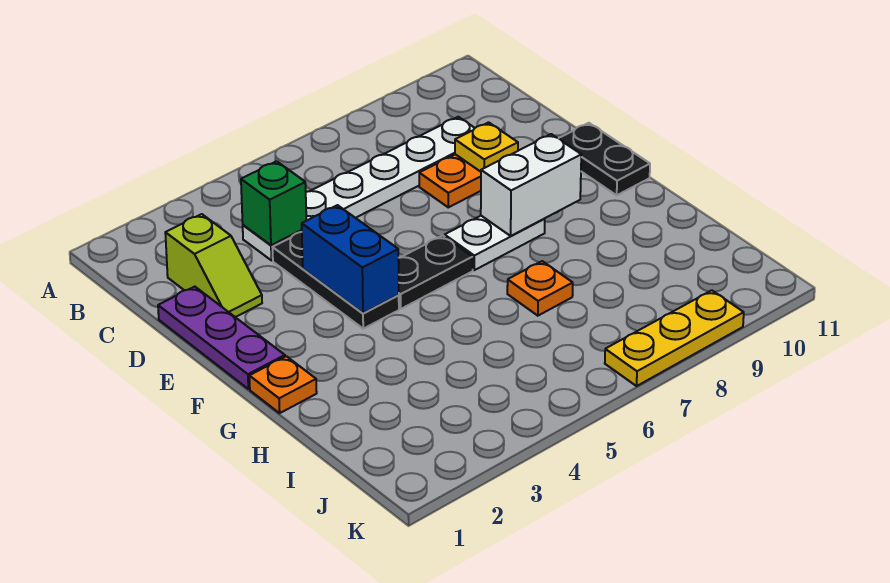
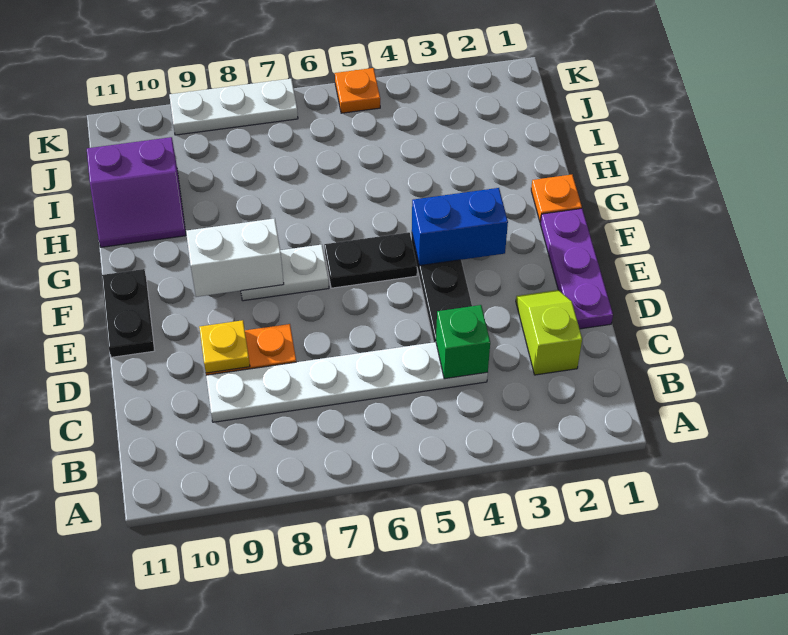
blue brick E4:F4 level 2 -> blue brick F3:F4 level 2
orange plate H7 level 1 -> orange plate K5 level 1
none -> purple slope H10:I11 level 1 top I
yellow plate K7:K9 level 1 -> white plate K7:K9 level 1

